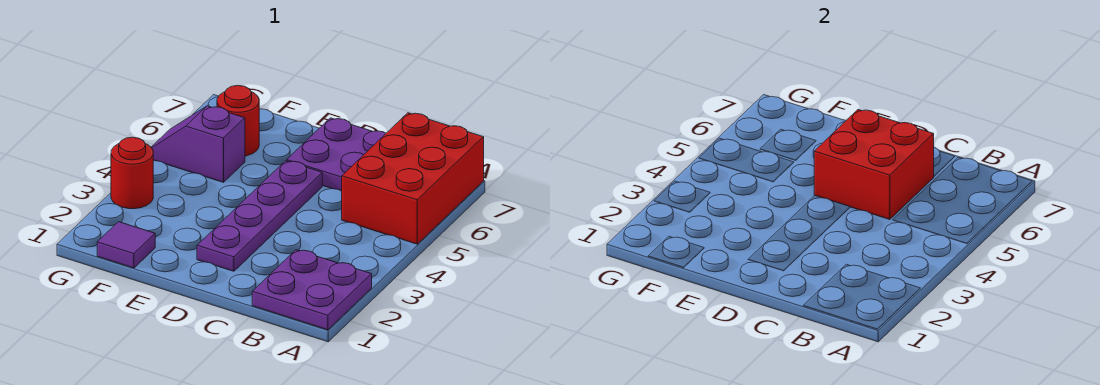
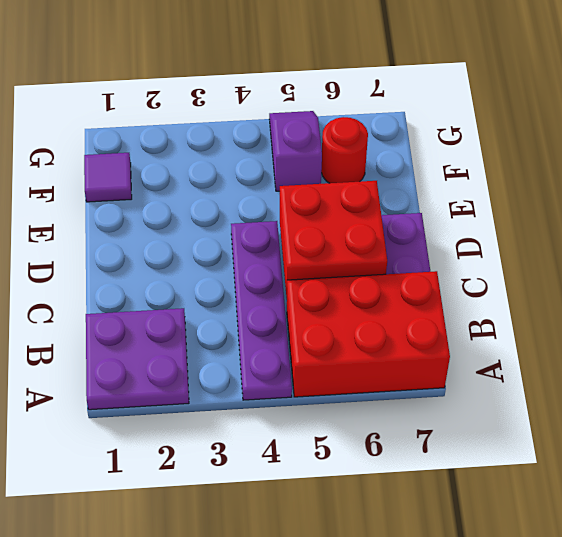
purple plate D2:D5 level 1 -> purple plate A4:D4 level 1
red round brick G3 level 1 -> none

